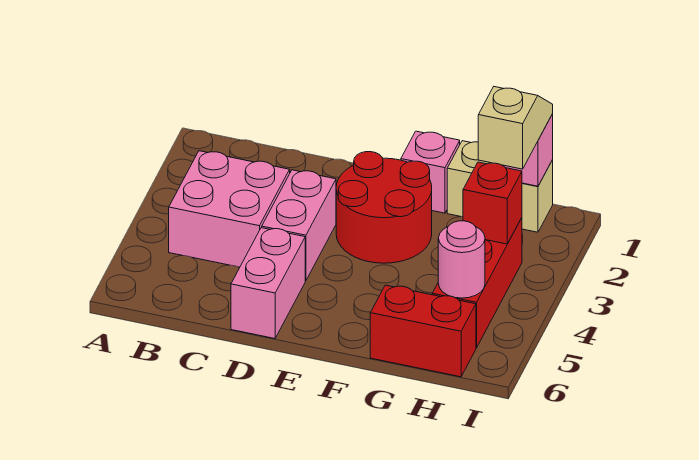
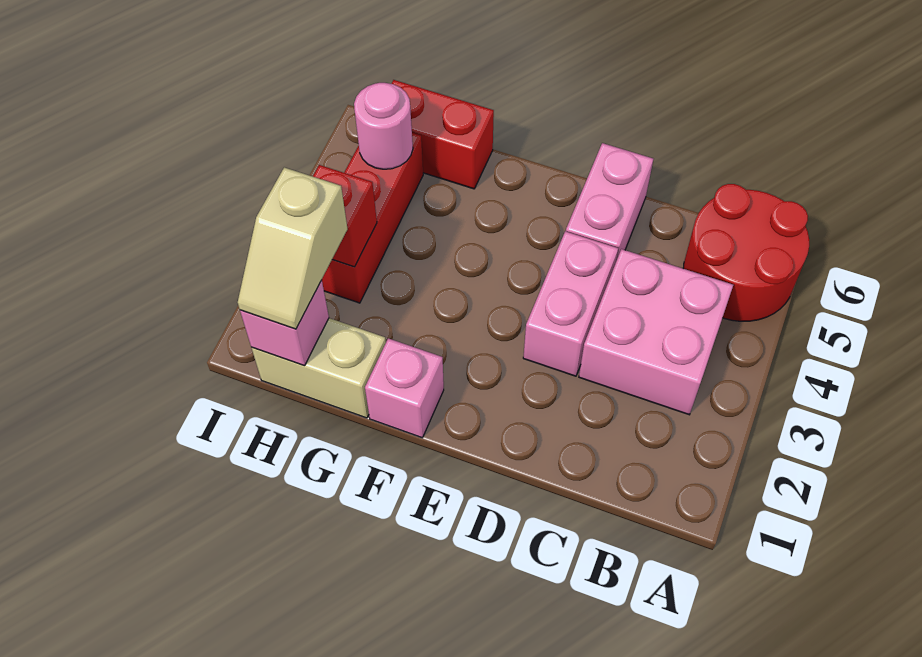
red round brick E2:F3 level 1 -> red round brick A5:B6 level 1

